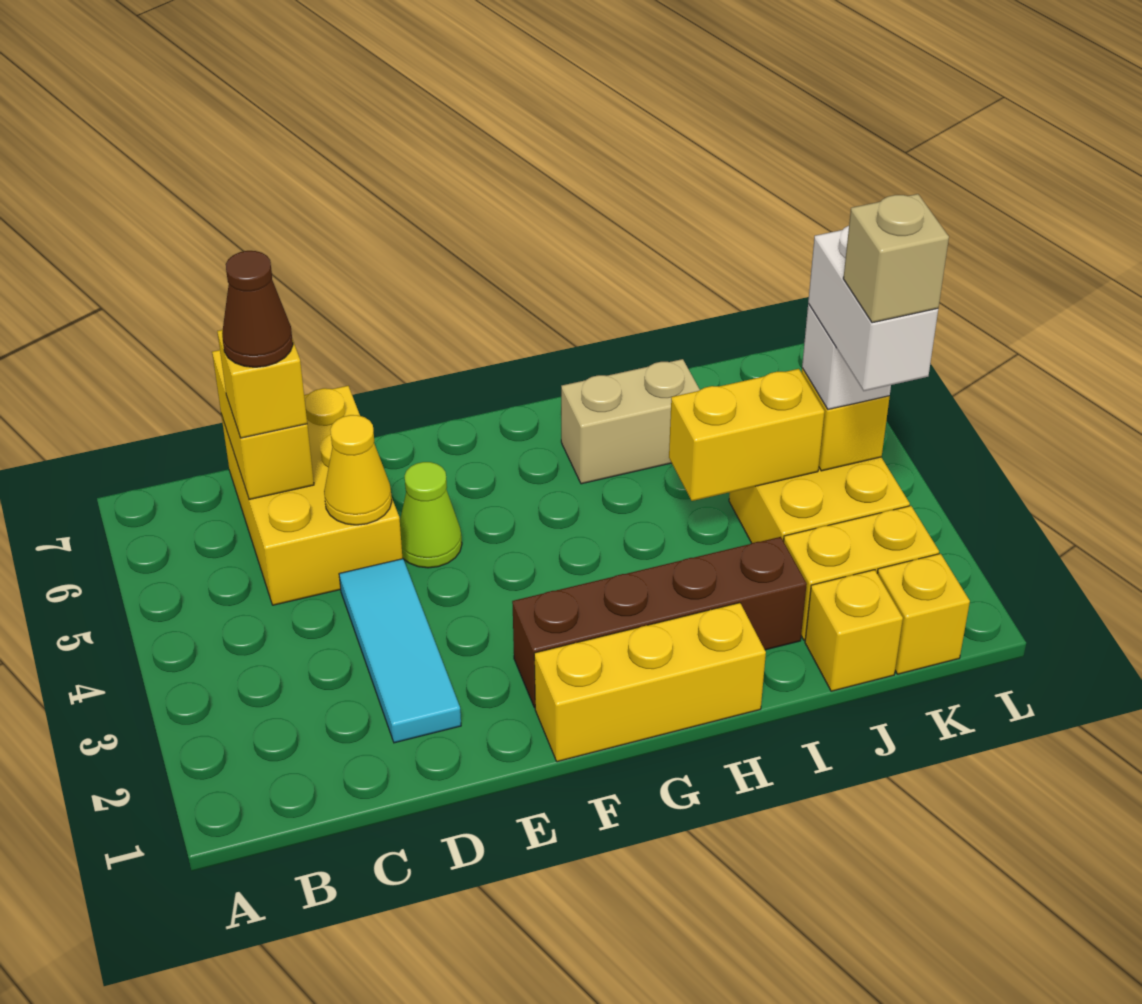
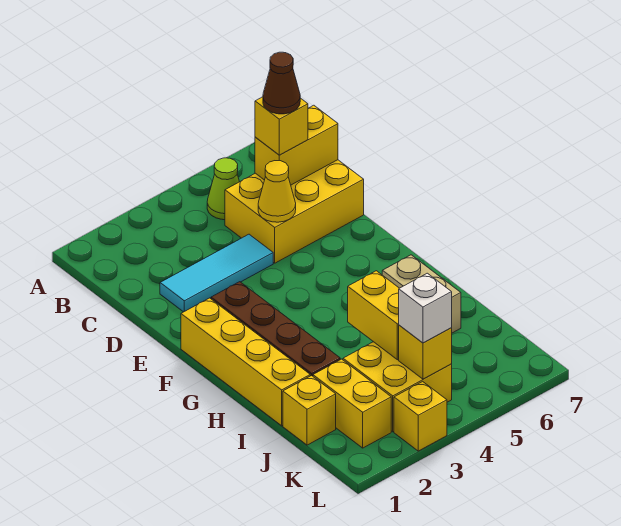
lime cone E5 level 1 -> lime cone B5 level 1
yellow brick F1:H1 level 1 -> yellow brick F1:I1 level 1
yellow brick K1 level 1 -> yellow brick L3 level 1
white brick K3:K4 level 4 -> none
tan brick K3 level 5 -> none

